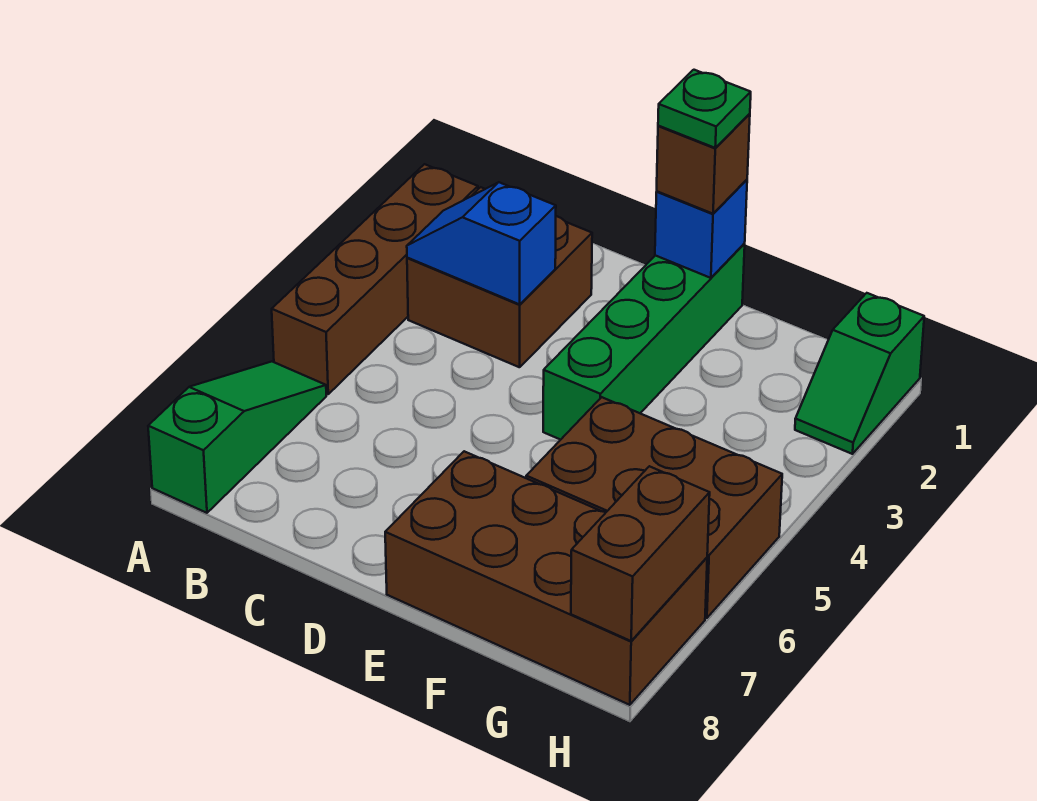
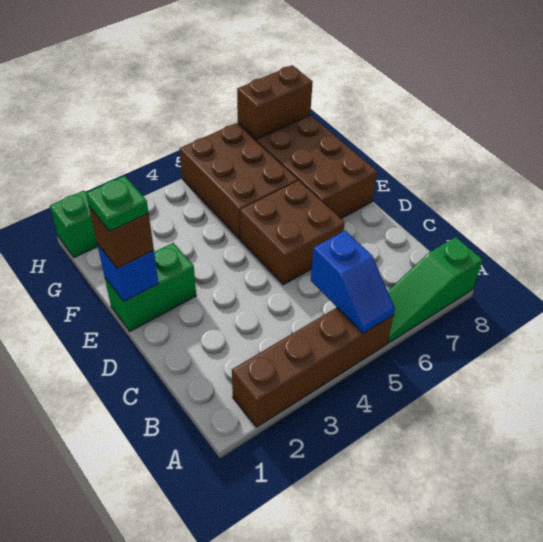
brown brick B2:C3 level 1 -> brown brick D5:E6 level 1
blue slope B3:C3 level 2 top C -> blue slope A5:B5 level 2 top B
green brick E1:E4 level 1 -> green brick E1:E2 level 1

